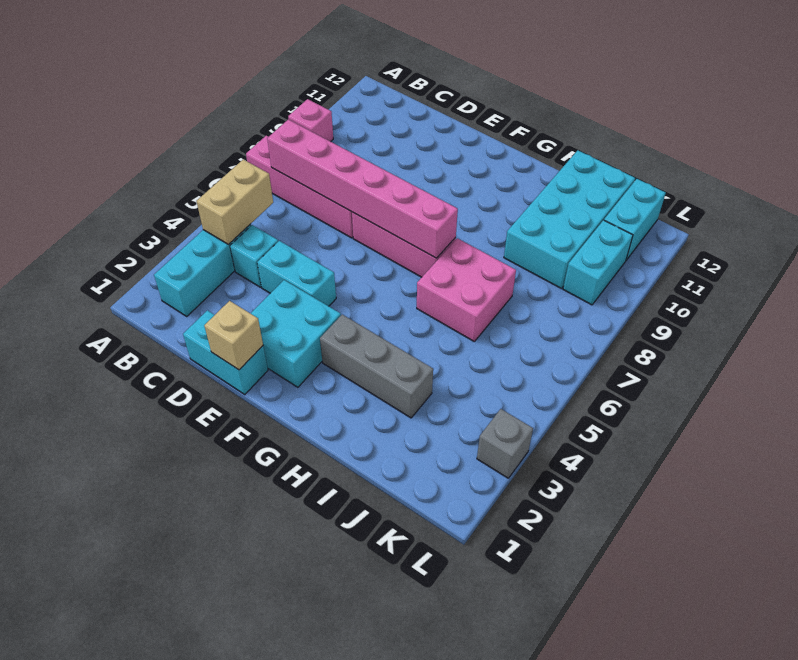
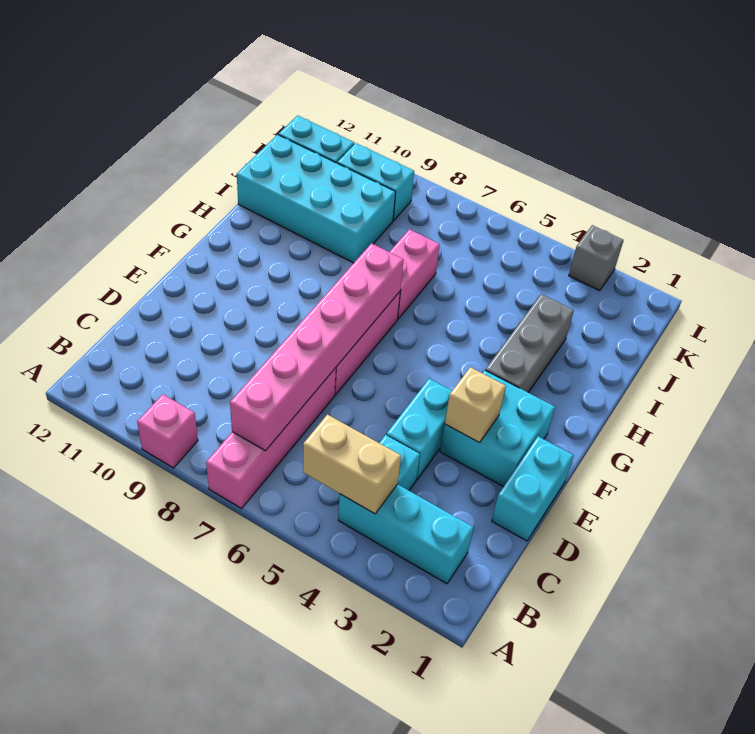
tan brick E1 level 2 -> tan brick E3 level 2
pink brick H6:I7 level 1 -> pink brick H7:I7 level 1

